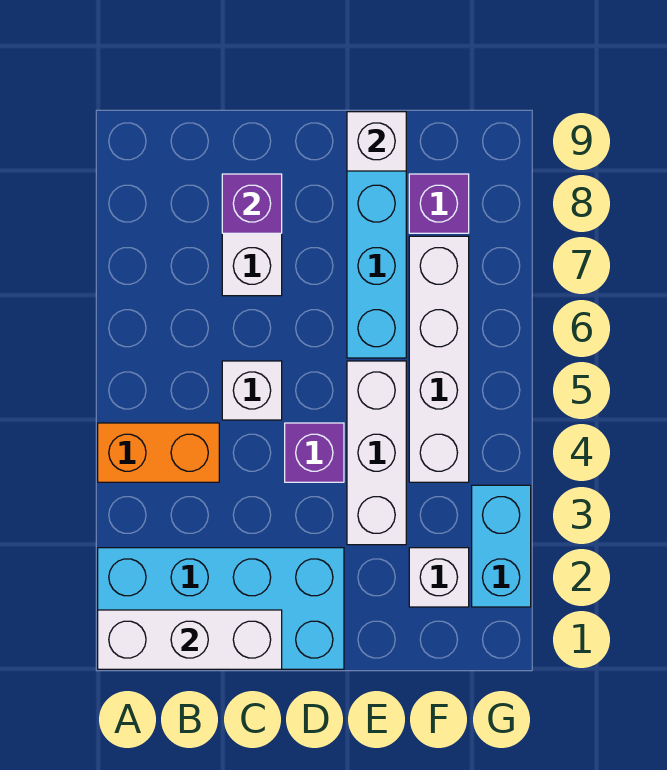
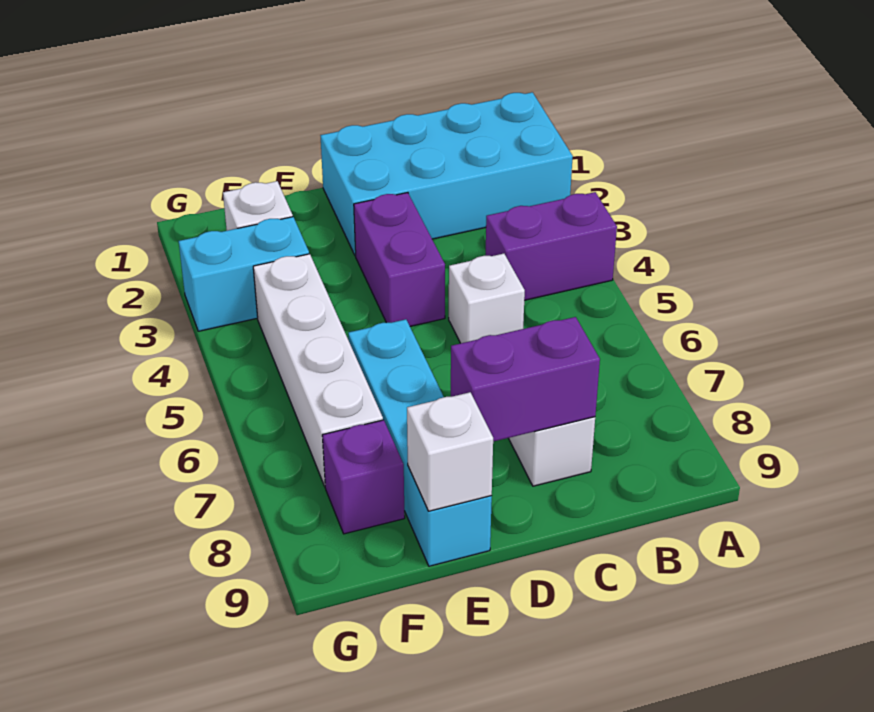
white brick A1:C1 level 2 -> none
orange brick A4:B4 level 1 -> purple brick A4:B4 level 1
purple brick C8 level 2 -> purple brick C8:D8 level 2
purple brick D4 level 1 -> purple brick D3:D4 level 1
white brick E3:E5 level 1 -> none
cyan brick G2:G3 level 1 -> cyan brick F3:G3 level 1

